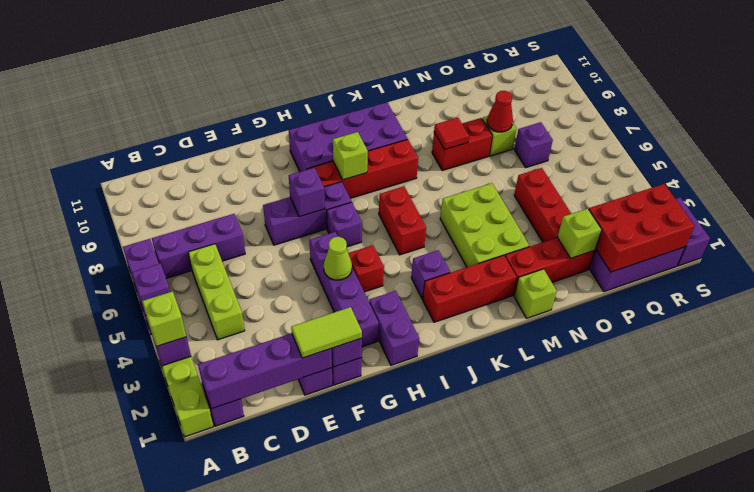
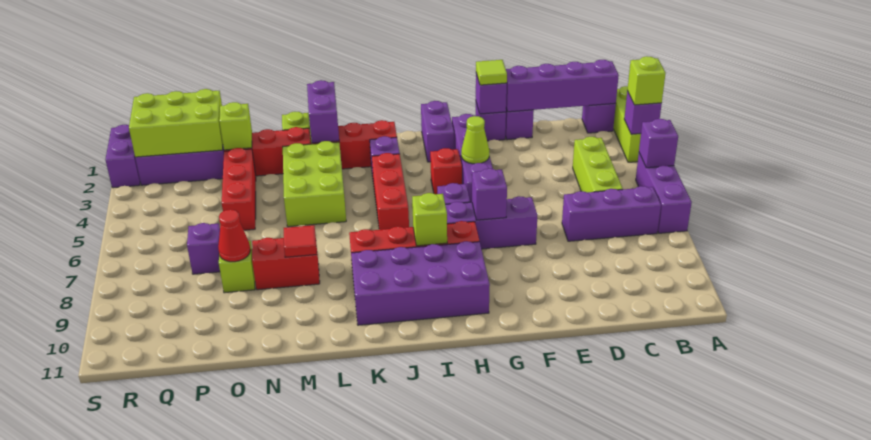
lime tile E1:F1 level 3 -> lime tile F1 level 3
red brick J5:J6 level 1 -> red brick J4:J6 level 1
none -> purple brick L1:L2 level 2
red brick P1:R2 level 2 -> lime brick P1:R2 level 2

